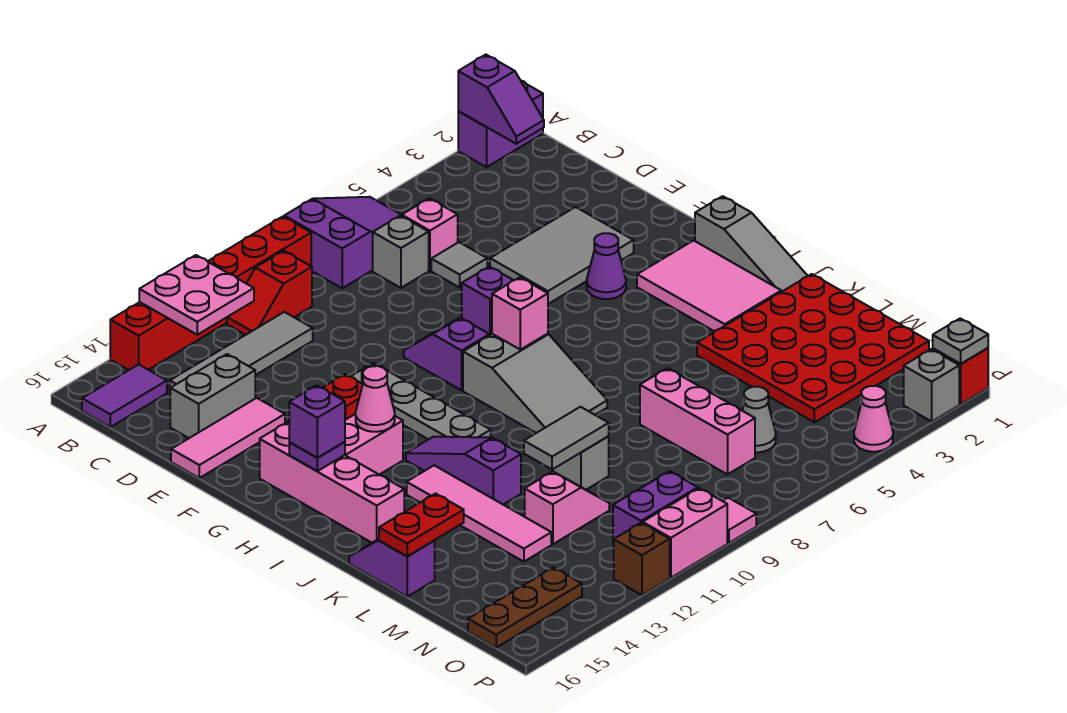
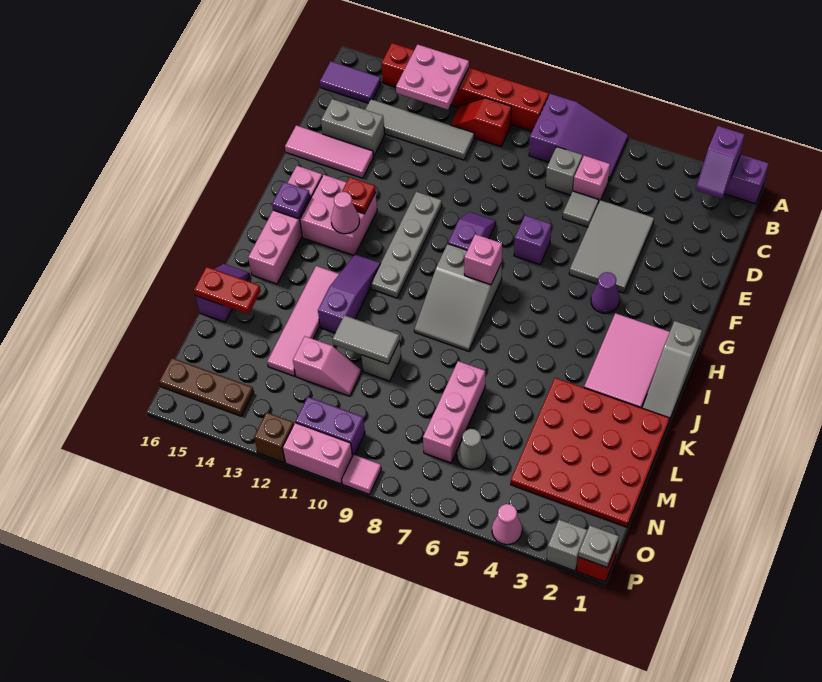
grey tile E3:F5 level 1 -> grey tile D4:F5 level 1
purple brick H15 level 3 -> none

